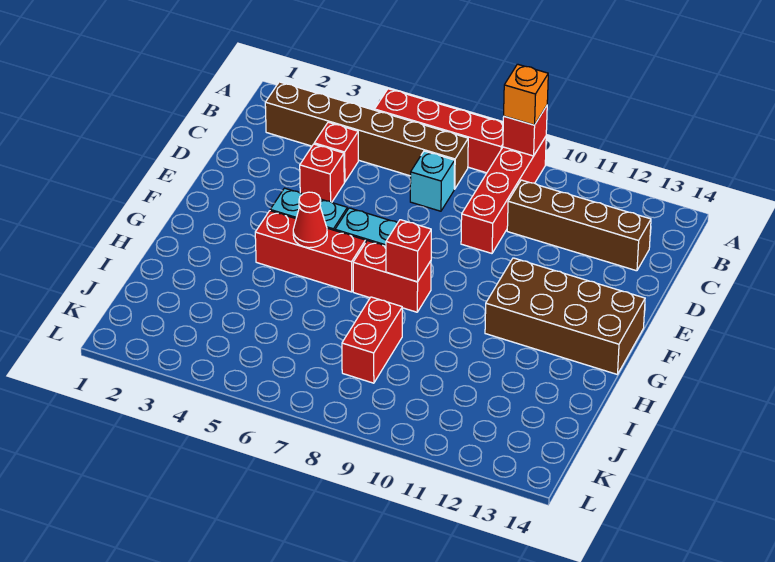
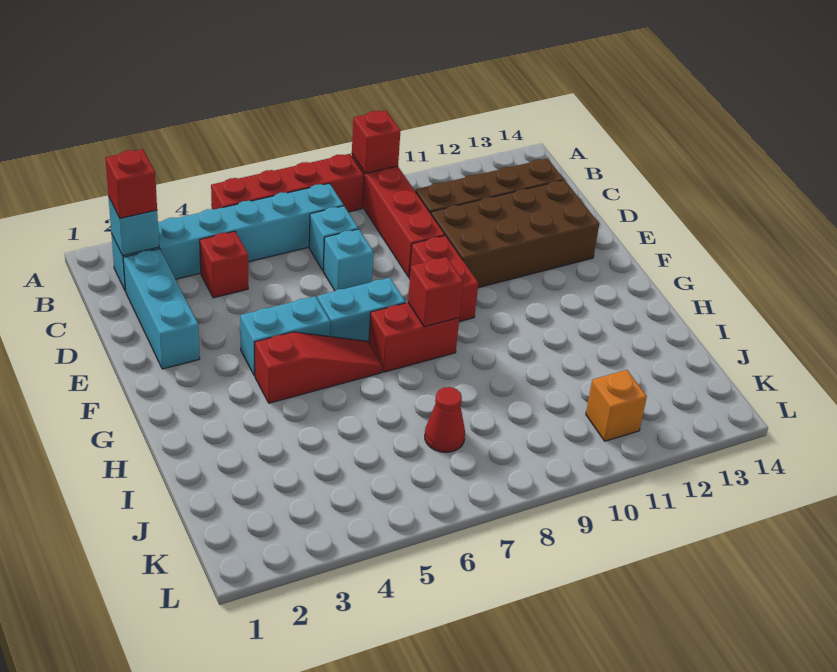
orange brick A9 level 3 -> orange brick K11 level 1
brown brick B2:B7 level 1 -> cyan brick B2:B7 level 1
none -> cyan brick B2 level 2
none -> cyan brick C2:E2 level 1
red brick D4 level 1 -> red brick B2 level 3
none -> cyan brick D7 level 1
brown brick F11:G14 level 1 -> brown brick D10:E13 level 1
red brick G4:G6 level 1 -> red slope G4:G6 level 1 top 4
red cone G5 level 2 -> red cone J7 level 1
red brick I8:J8 level 1 -> red brick E9:F9 level 1

